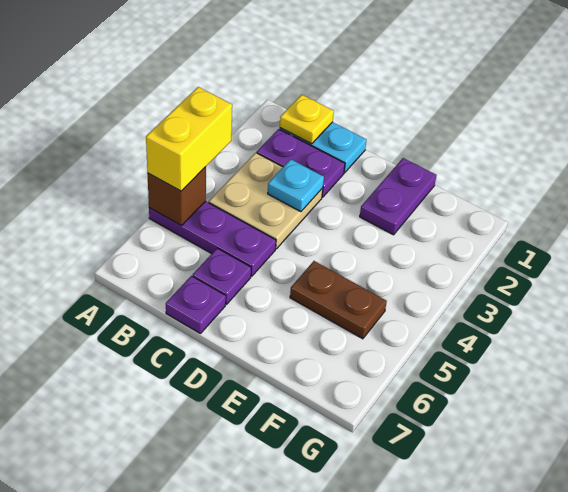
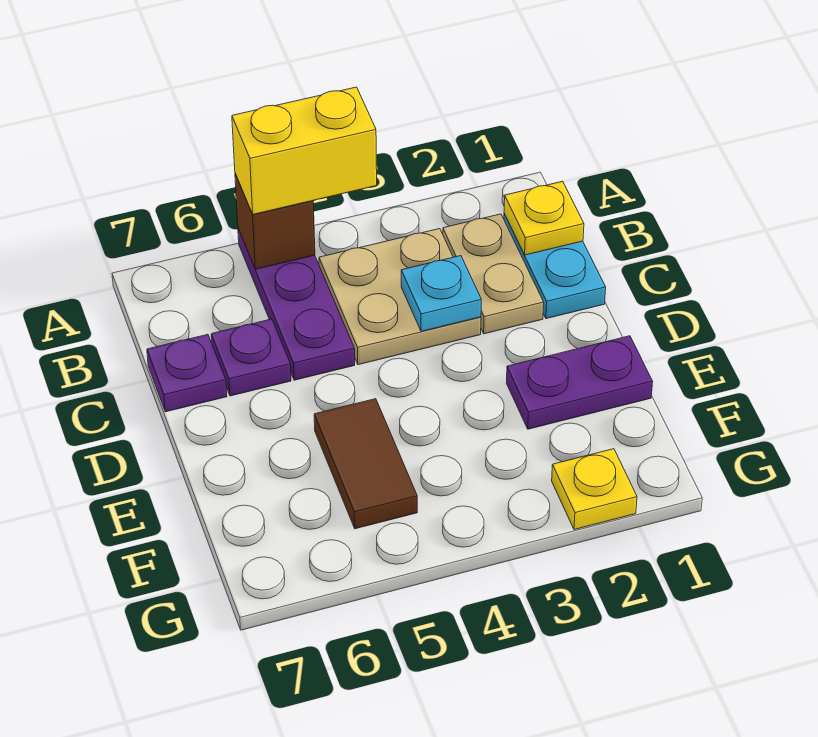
purple plate B2:C2 level 1 -> tan plate B2:C2 level 1
brown plate E5:F5 level 1 -> brown tile E5:F5 level 1
none -> yellow plate G2 level 1

